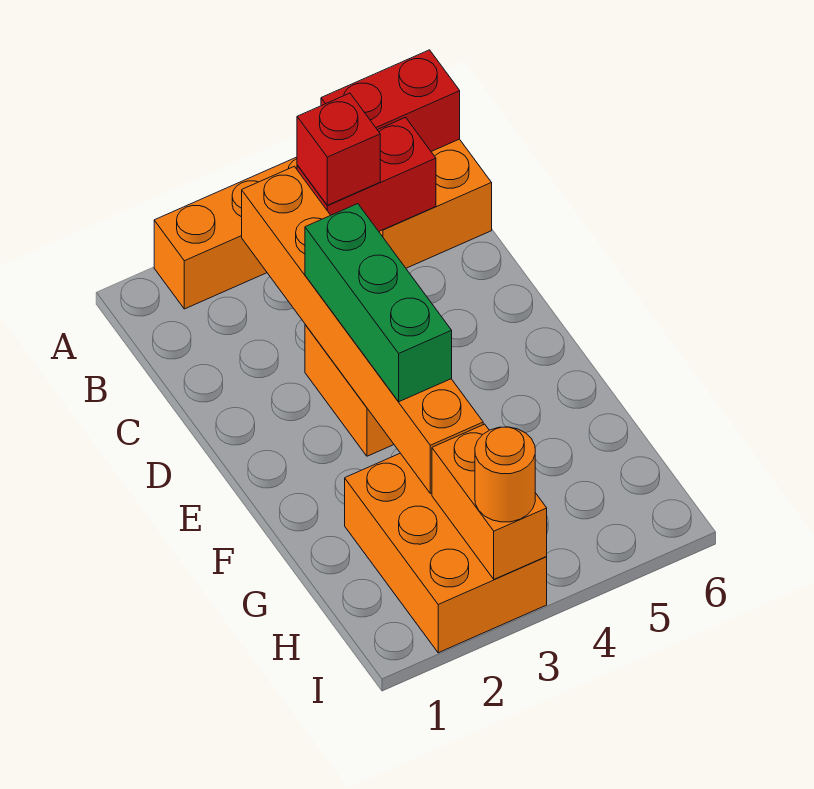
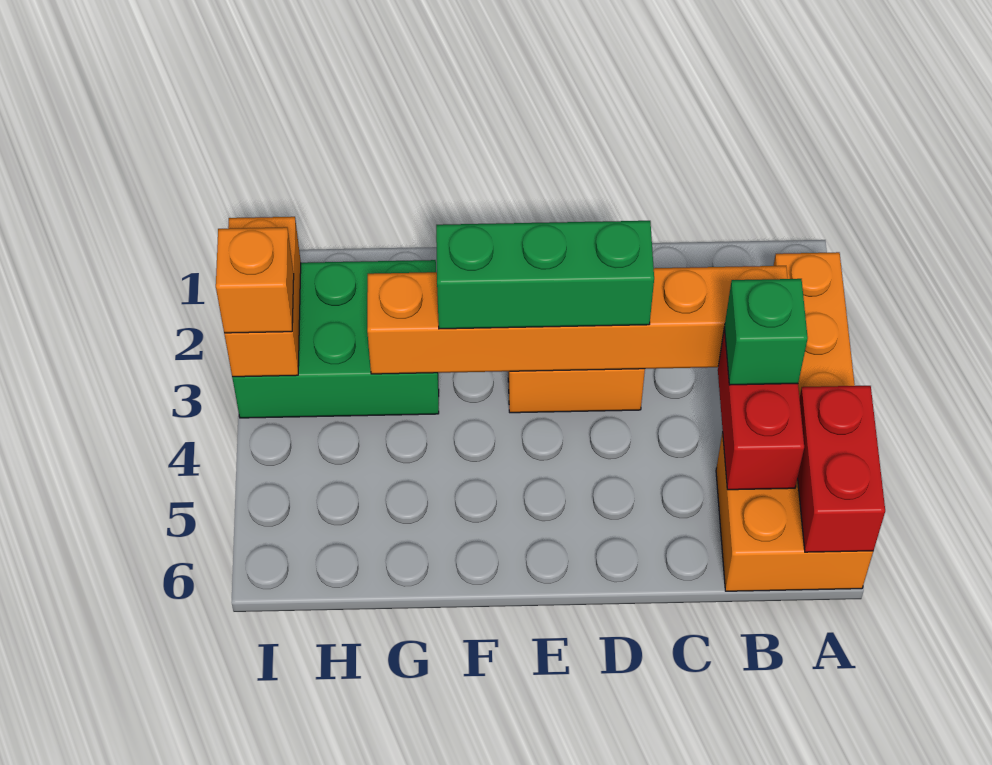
red brick B4 level 3 -> green brick B4 level 3
orange brick G2:I3 level 1 -> green brick G2:I3 level 1
orange brick H3:I3 level 2 -> orange brick I2:I3 level 2
orange round brick I3 level 3 -> orange brick I3 level 3

